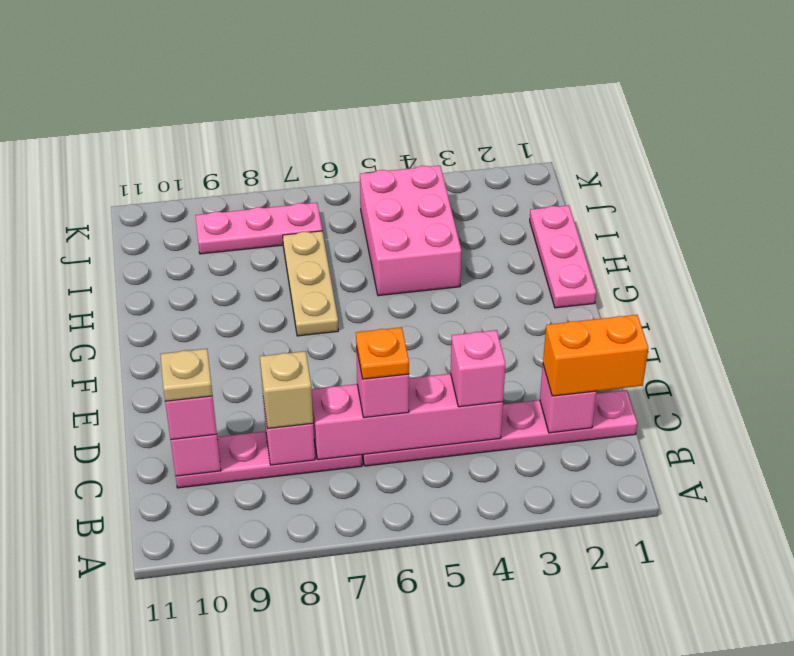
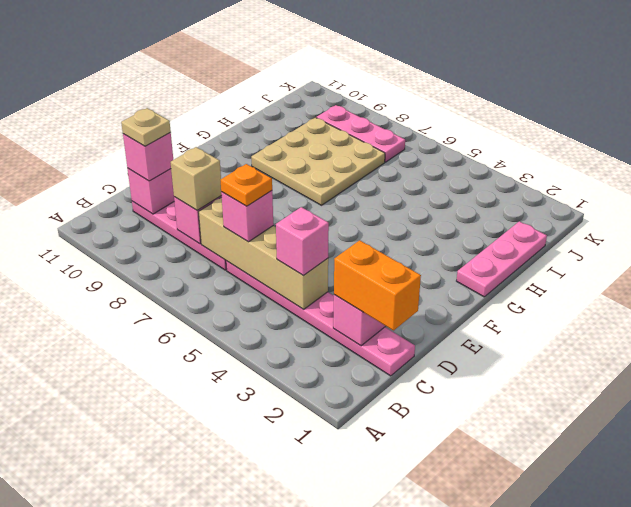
pink brick C4:C7 level 2 -> tan brick C4:C7 level 2
tan plate G7:I7 level 1 -> tan plate G7:I9 level 1
pink brick H4:J5 level 1 -> none

